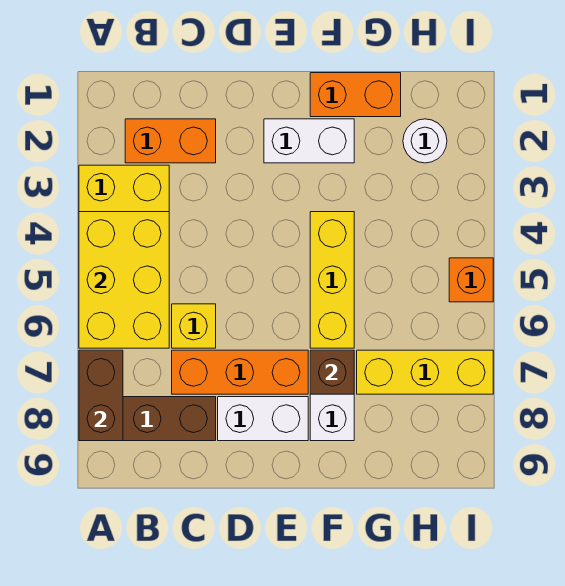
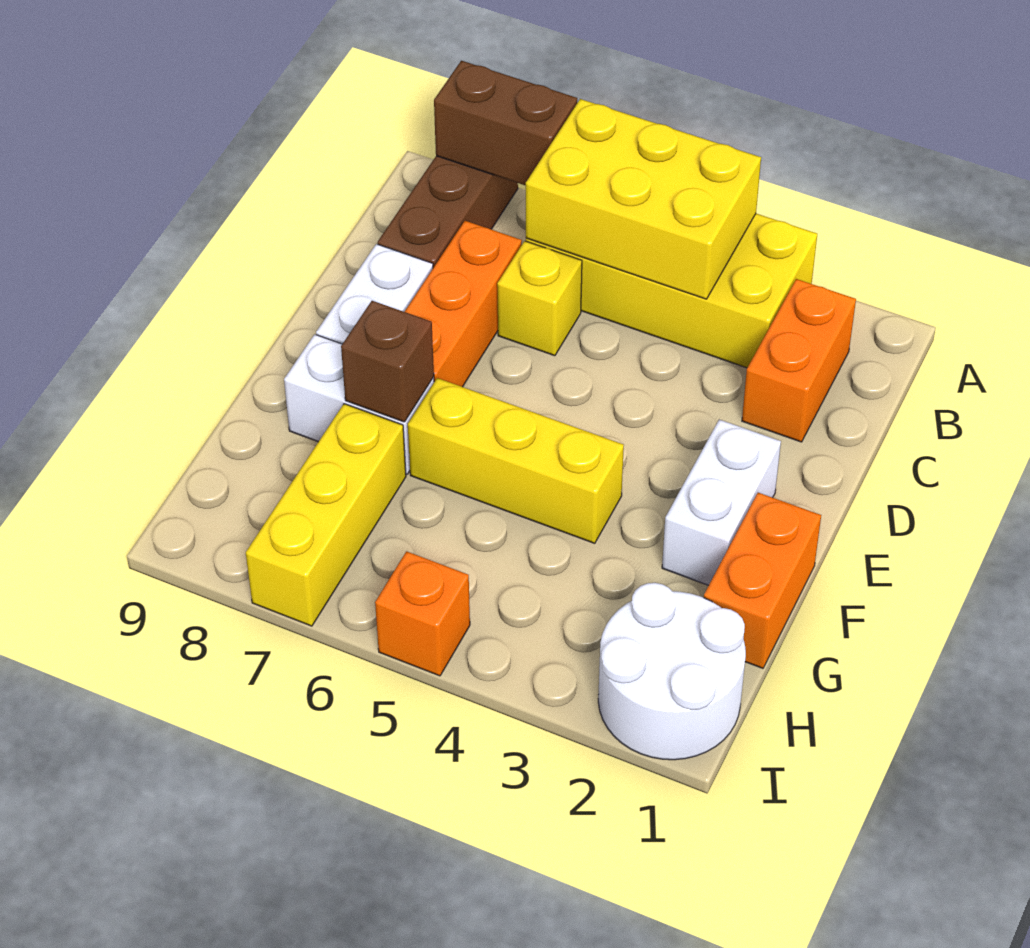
white round brick H2 level 1 -> white round brick H1:I2 level 1

